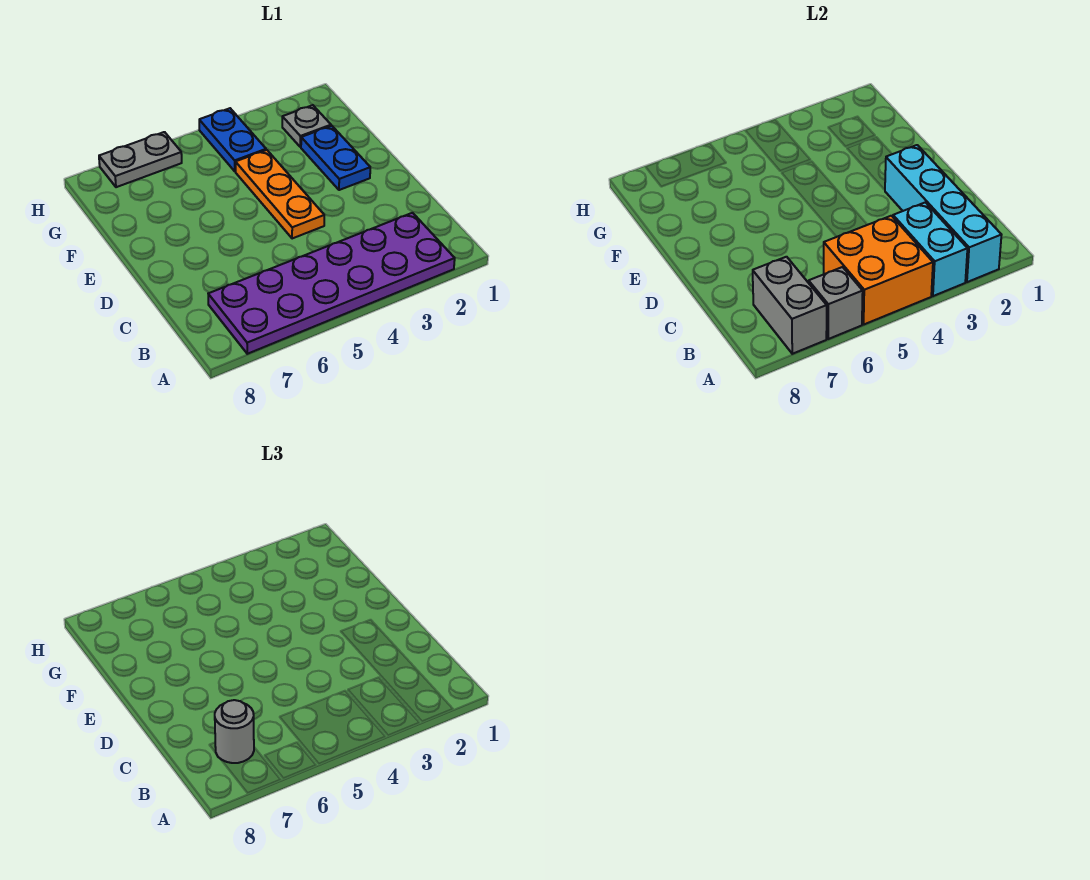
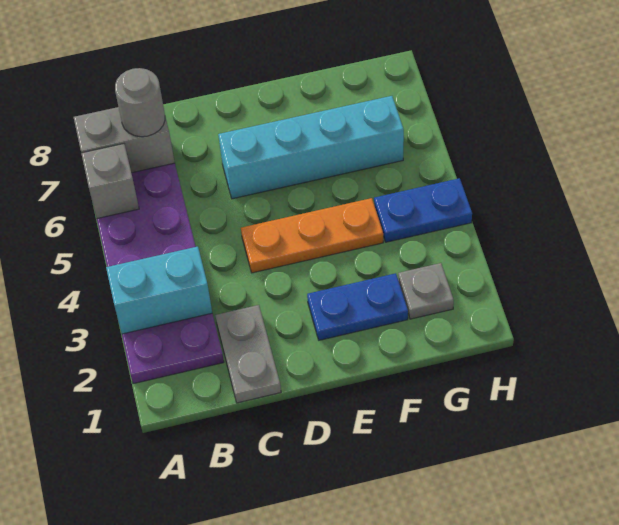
cyan brick A2:D2 level 2 -> cyan brick D6:G6 level 1
orange brick A4:B5 level 2 -> none
grey plate H6:H7 level 1 -> grey plate C1:C2 level 1

